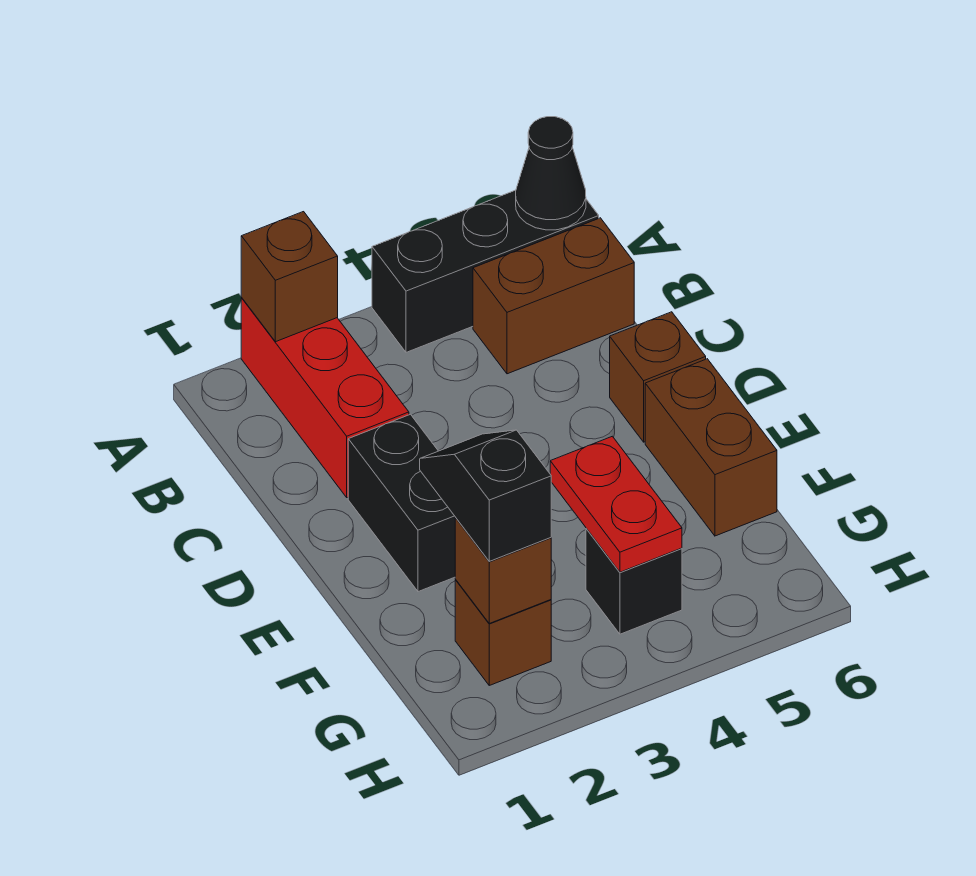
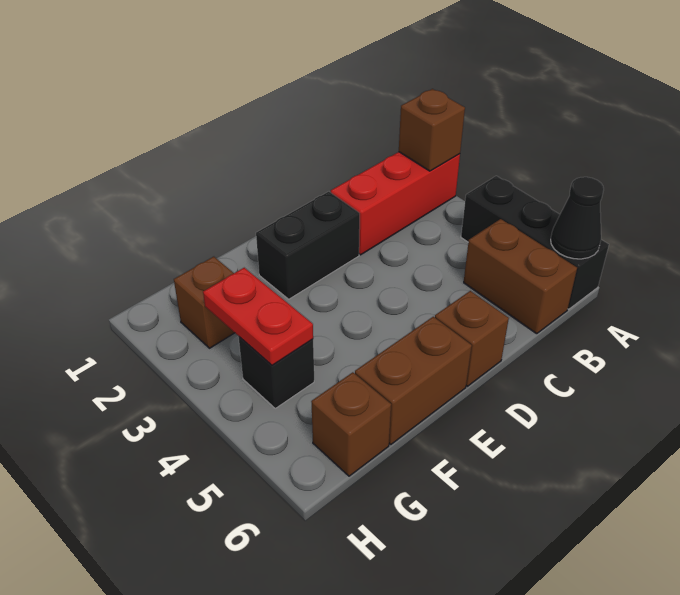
black slope F2:G2 level 3 top G -> none
red plate F4:G4 level 2 -> red plate G3:G4 level 2
brown brick G2 level 2 -> brown brick G6 level 1

